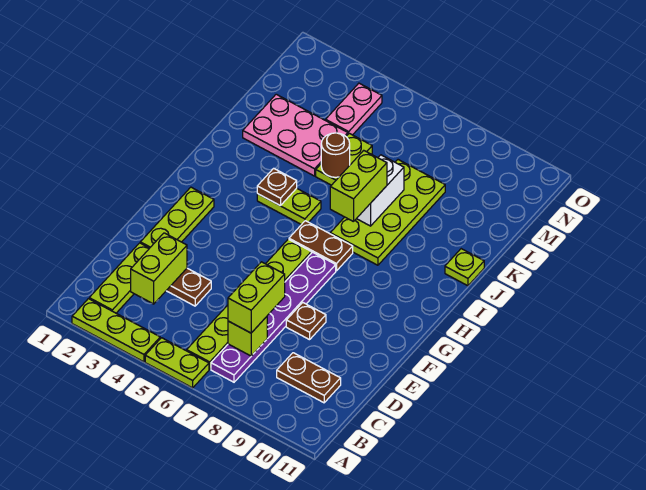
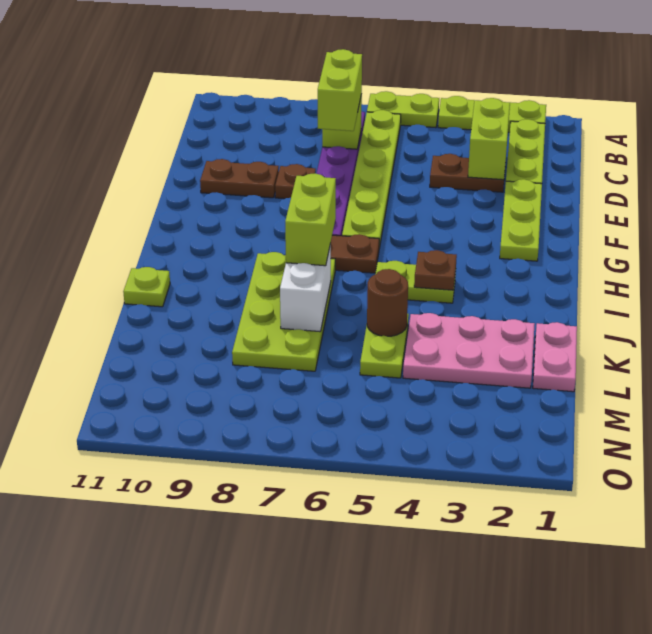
brown plate C9:C10 level 1 -> brown plate E9:E10 level 1
pink plate M4:N4 level 1 -> pink plate K1:L1 level 1

